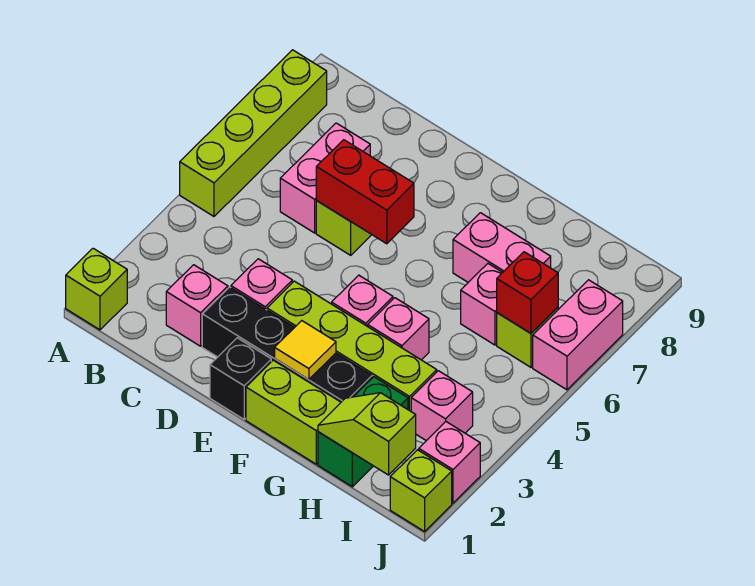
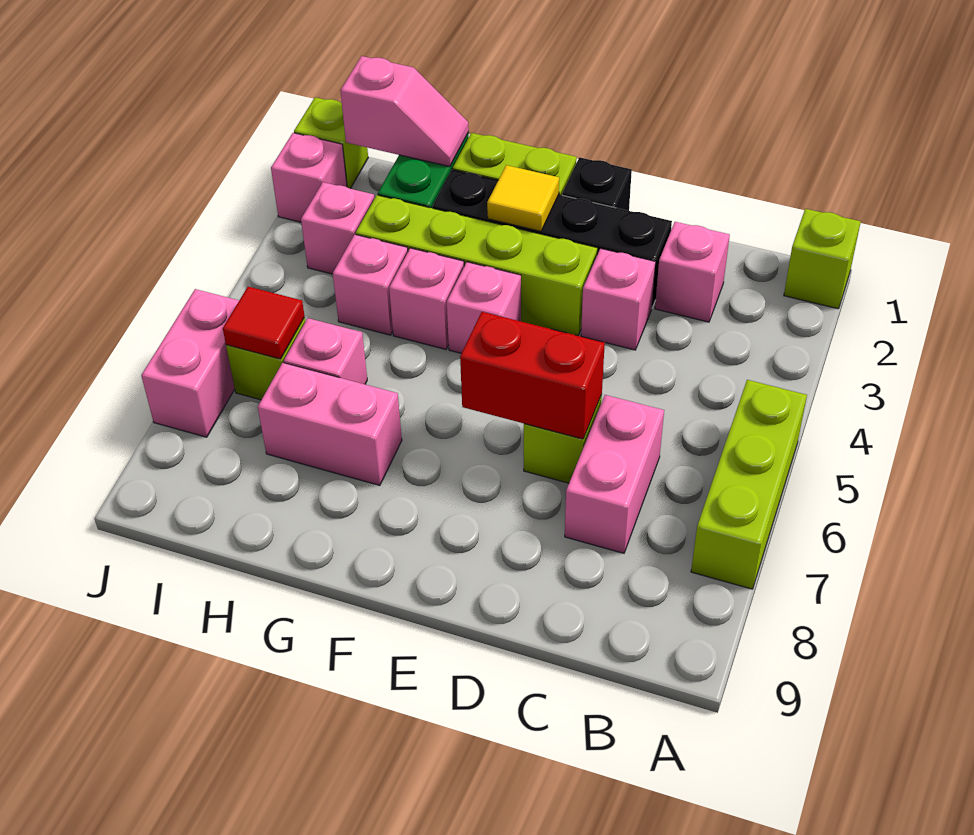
lime brick A5:A8 level 1 -> lime brick A5:A7 level 1
lime slope H1:I1 level 2 top I -> pink slope H1:I1 level 2 top I
none -> pink brick H4 level 1
red brick I6 level 2 -> red tile I6 level 2

